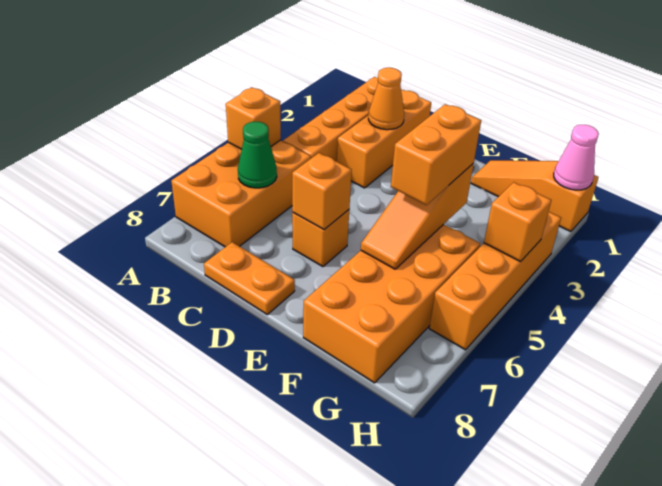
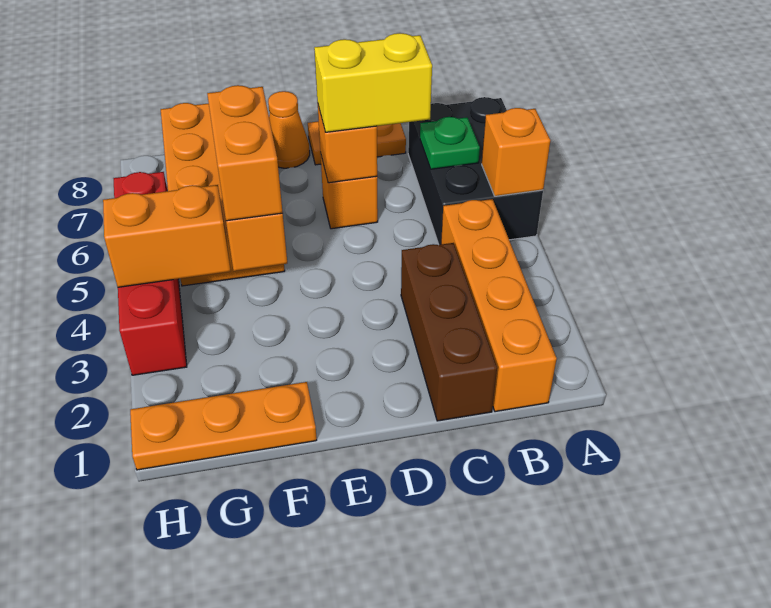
orange brick A5:B7 level 1 -> black brick A5:B7 level 1
green cone B6 level 2 -> green plate B6 level 2
orange brick C1:C3 level 1 -> brown brick C1:C3 level 1
orange cone C2 level 2 -> orange cone E8 level 1
none -> yellow brick C6:D6 level 3
orange slope F1:H1 level 1 top H -> orange plate F1:H1 level 1
pink cone H1 level 2 -> none
orange brick H3:H6 level 1 -> red brick H3:H6 level 1
orange brick H4 level 2 -> orange brick G4:H4 level 2

